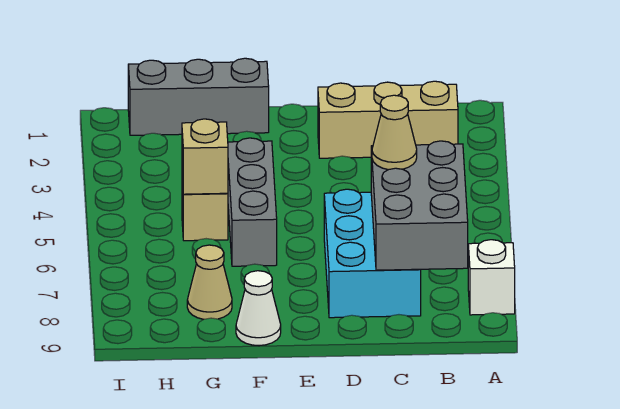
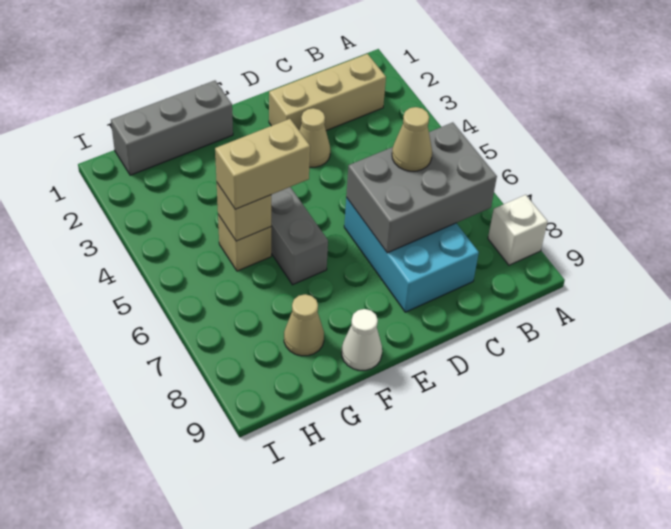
grey brick B6:C8 level 2 -> grey brick B6:D7 level 2
none -> tan cone D3 level 1
none -> tan brick F5:G5 level 3

